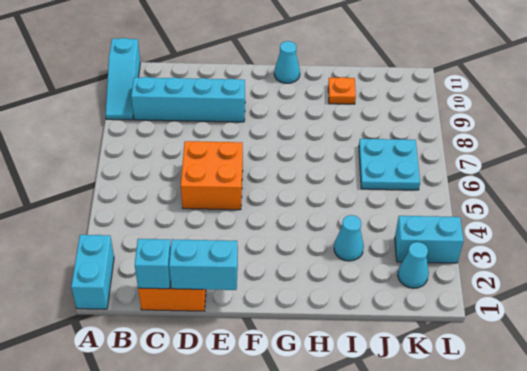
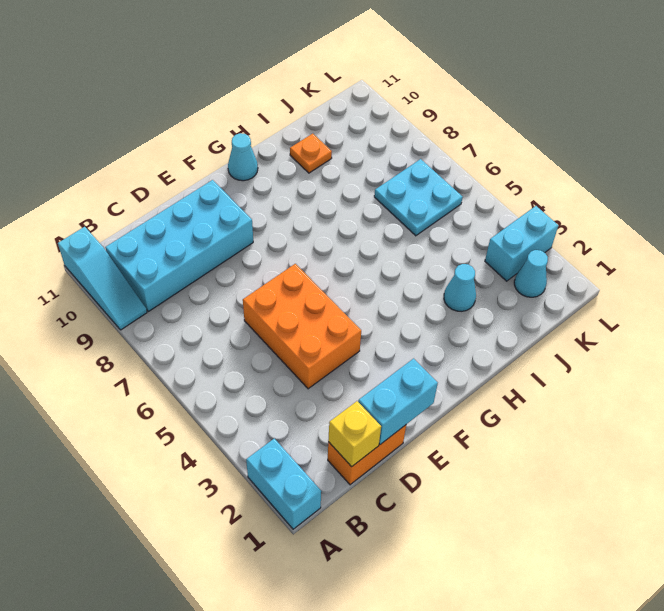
cyan brick B9:E9 level 1 -> cyan brick B9:E10 level 1
cyan brick C1 level 2 -> yellow brick C1 level 2
orange brick D5:E6 level 1 -> orange brick D4:E6 level 1

